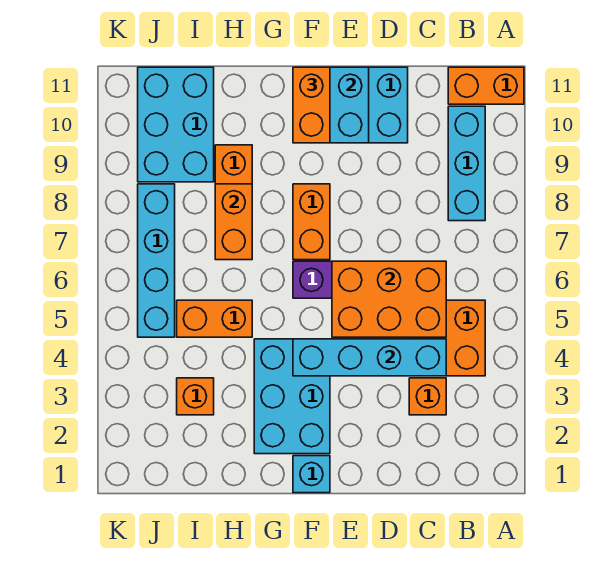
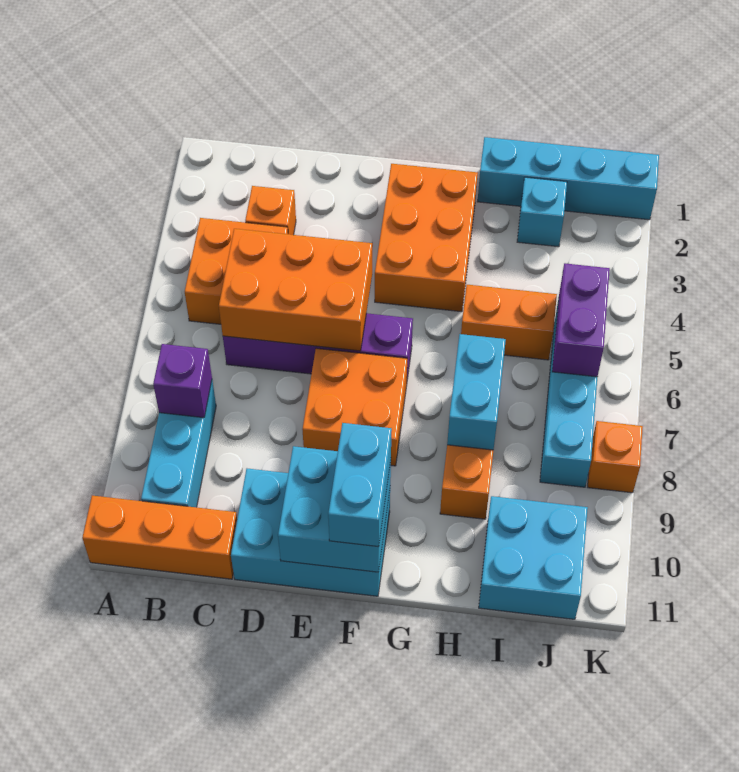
orange brick A11:B11 level 1 -> orange brick A11:C11 level 1
none -> purple brick B8 level 2
cyan brick C4:F4 level 2 -> cyan brick H1:K1 level 1
cyan brick F1 level 1 -> cyan brick I2 level 1
cyan brick F2:G4 level 1 -> orange brick F2:G4 level 1
orange brick F7:F8 level 1 -> orange brick E7:F8 level 1
orange brick F10:F11 level 3 -> cyan brick F10:F11 level 3
orange brick H7:H8 level 2 -> cyan brick H7:H8 level 2
orange brick I3 level 1 -> orange brick K8 level 1
cyan brick I9:J11 level 1 -> cyan brick I10:J11 level 1
none -> purple brick J5:J6 level 2

